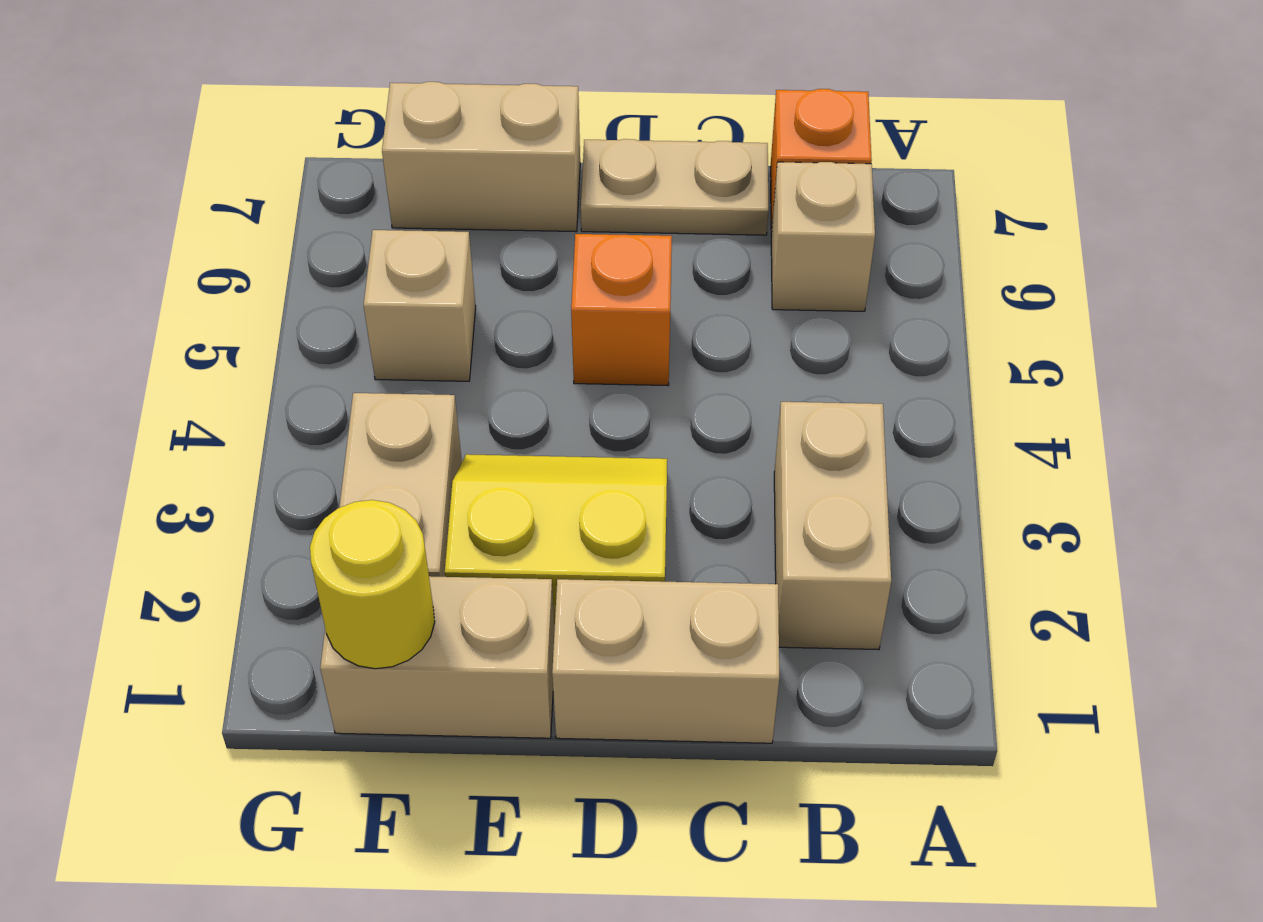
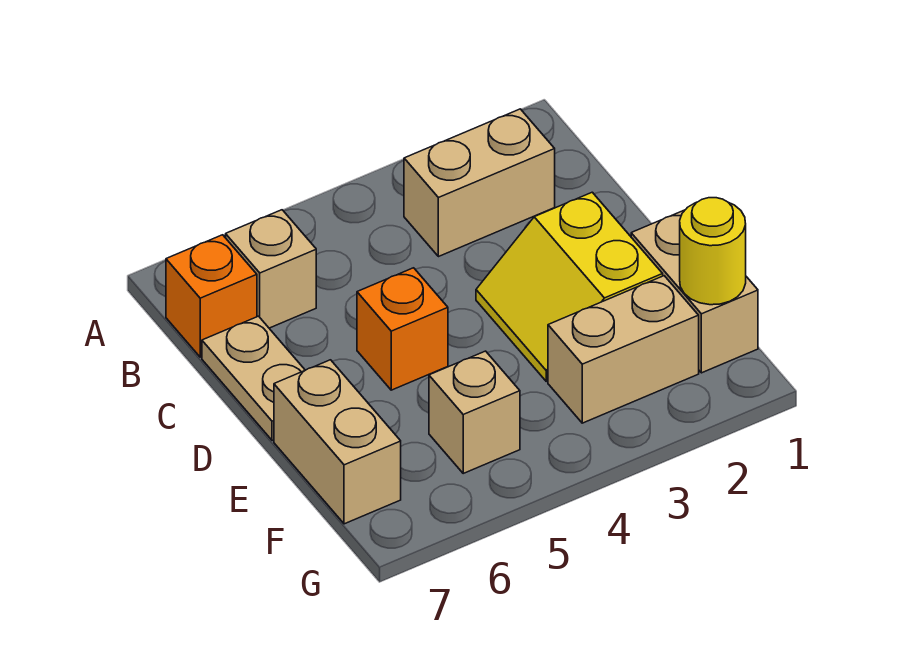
tan brick C1:D1 level 1 -> none

